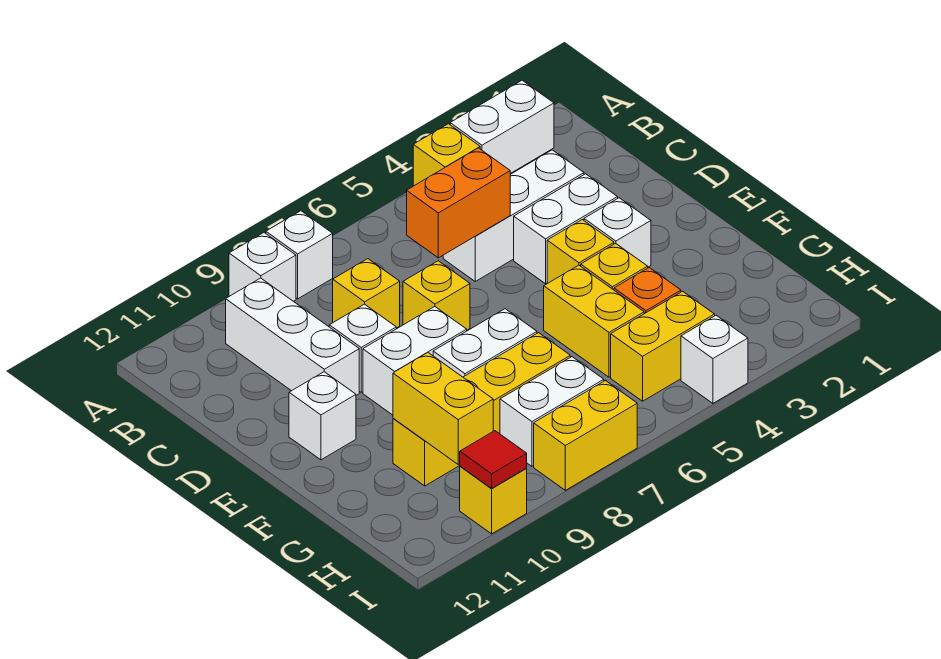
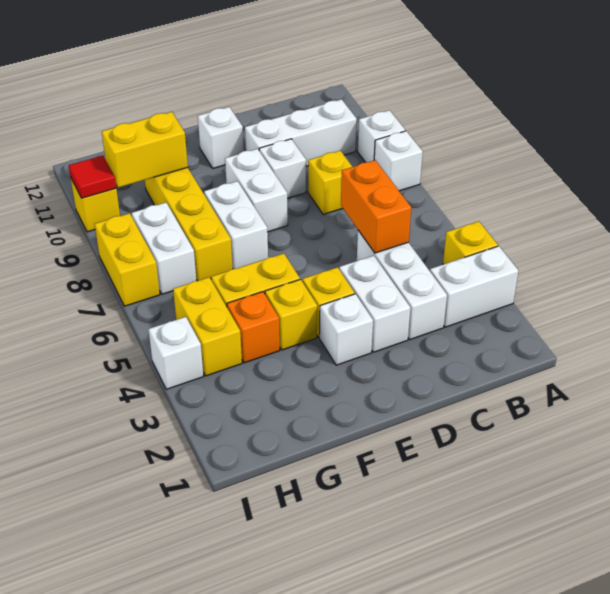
white brick A2:A3 level 1 -> white brick A3:B3 level 1
yellow brick D7 level 1 -> none

